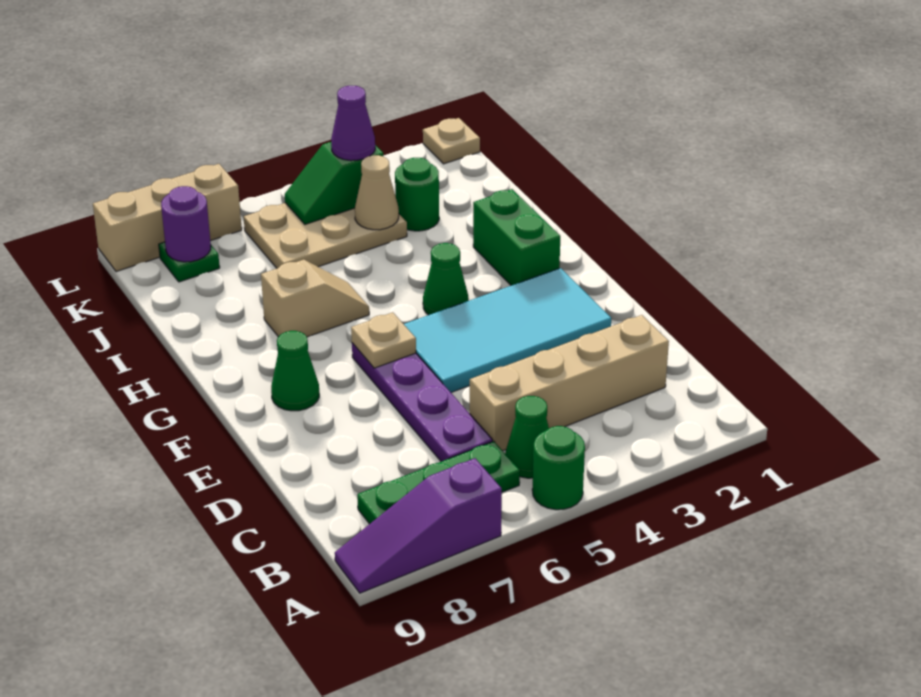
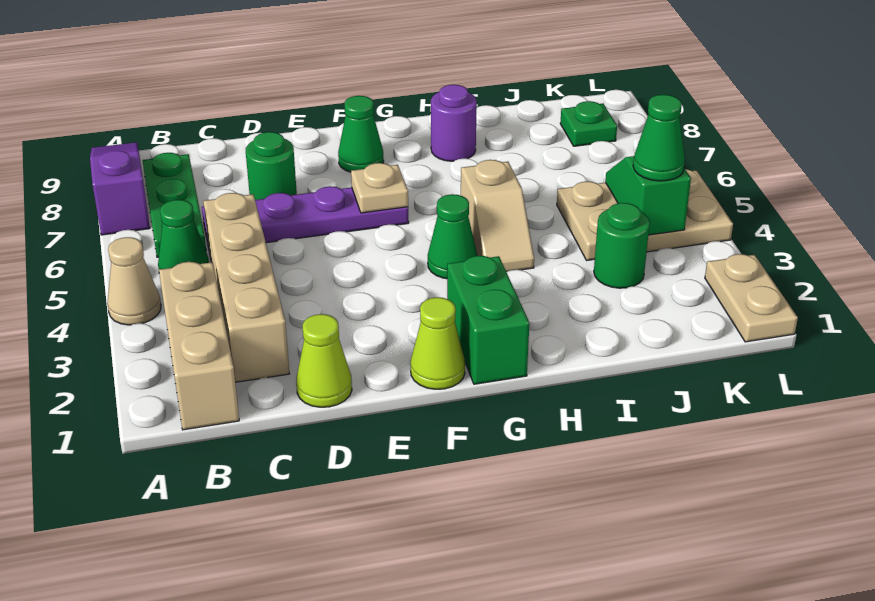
green round brick A5 level 1 -> green round brick D7 level 1
none -> lime cone D1 level 1
cyan tile E2:F5 level 1 -> none
none -> lime cone F1 level 1
green brick G2:H2 level 1 -> green brick G1:G2 level 1
tan slope H6:H7 level 1 top 7 -> tan slope H4:H5 level 1 top 5
tan plate J4:K6 level 1 -> tan plate J4:L5 level 1
tan cone J4 level 2 -> tan cone A4 level 1
purple cone K4 level 3 -> green cone K4 level 3
purple round brick K8 level 2 -> purple round brick H8 level 1
tan plate L1 level 1 -> tan plate L1:L2 level 1
tan brick L7:L9 level 1 -> tan brick B1:B3 level 1

